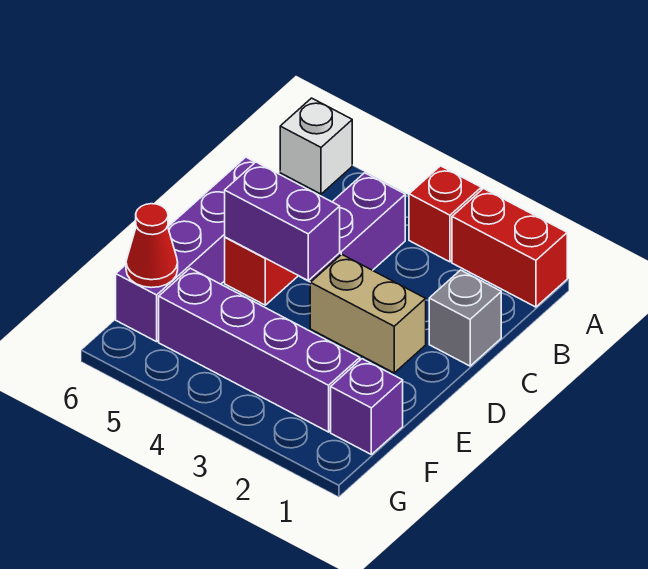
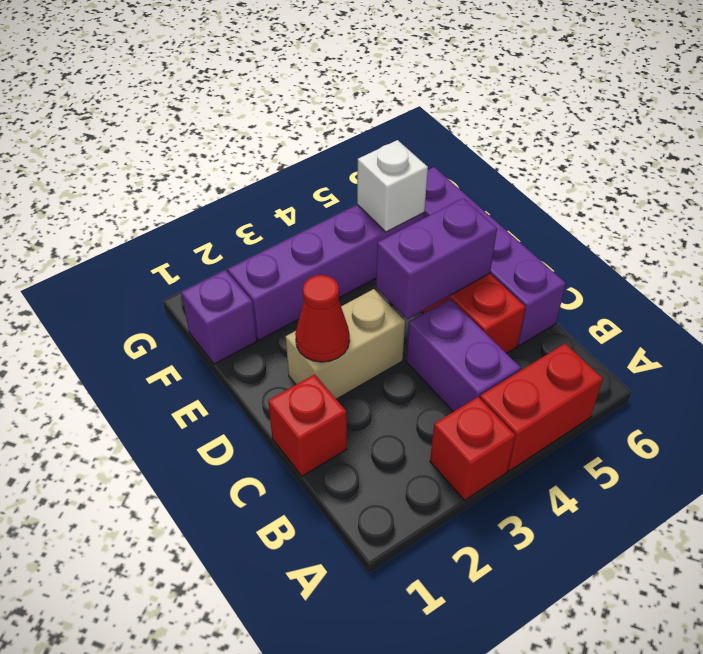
red brick A1:A2 level 1 -> red brick A4:A5 level 1
white brick A6 level 1 -> white brick F5 level 2
grey brick C1 level 1 -> red brick C1 level 1
red cone F6 level 2 -> red cone D2 level 2

